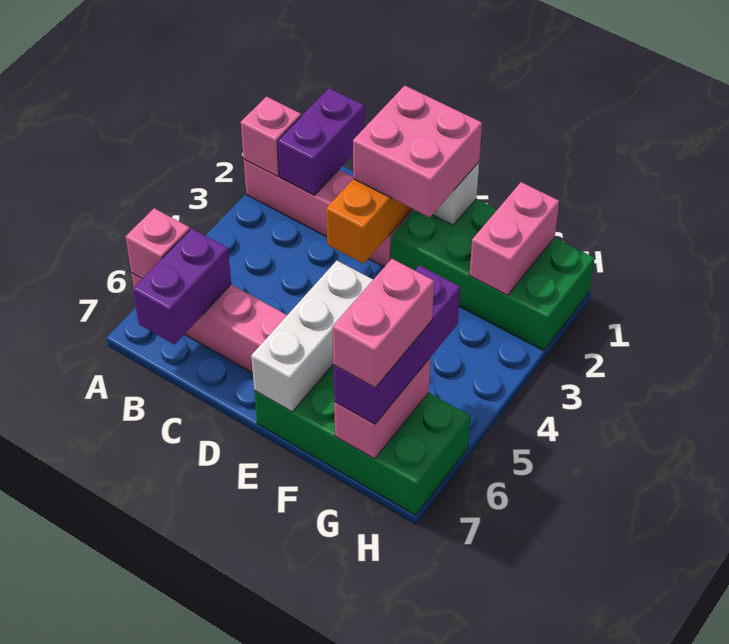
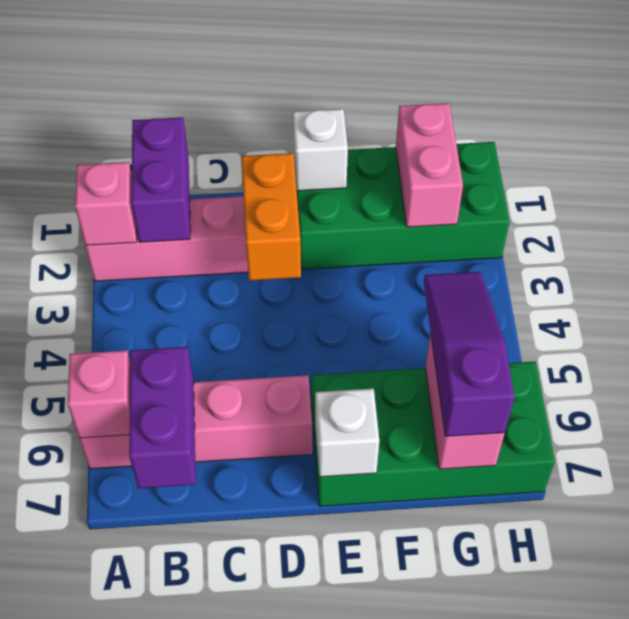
pink brick D1:E2 level 3 -> none
white brick E5:E7 level 2 -> white brick E7 level 2
purple brick G5:G7 level 3 -> purple slope G5:G7 level 3 top 7
pink brick G6:G7 level 4 -> none

